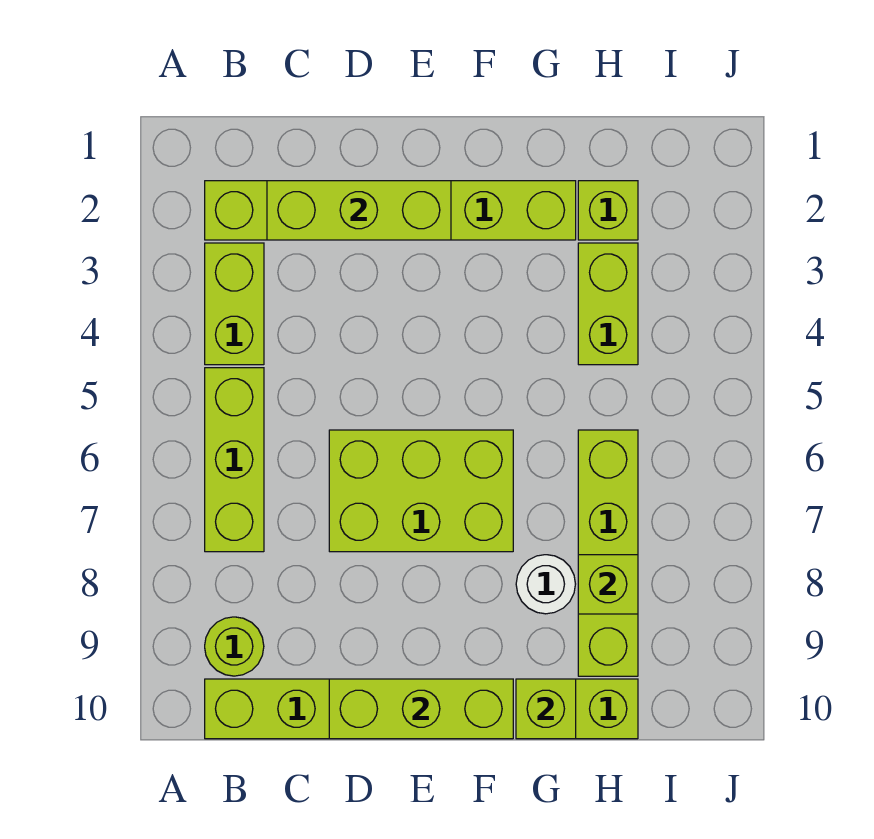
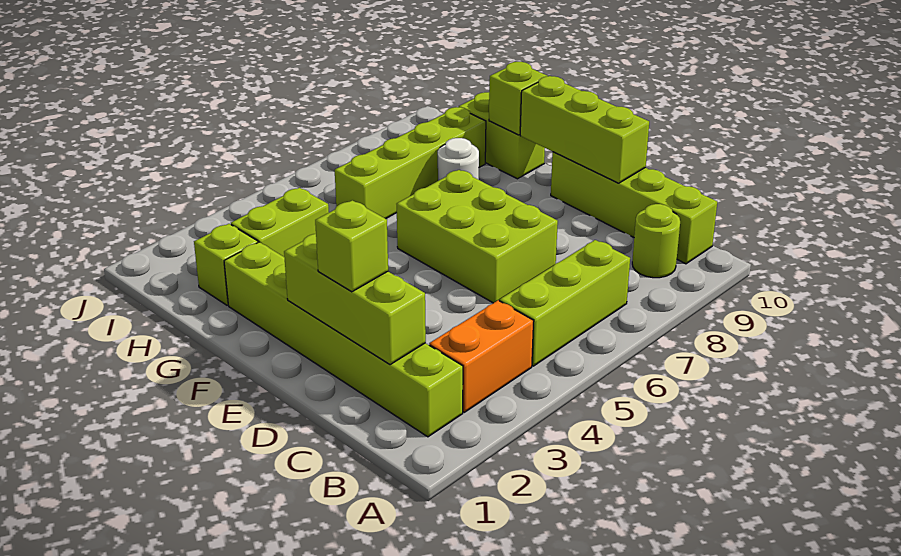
lime brick B3:B4 level 1 -> orange brick B3:B4 level 1
lime brick H8 level 2 -> lime brick D2 level 3

